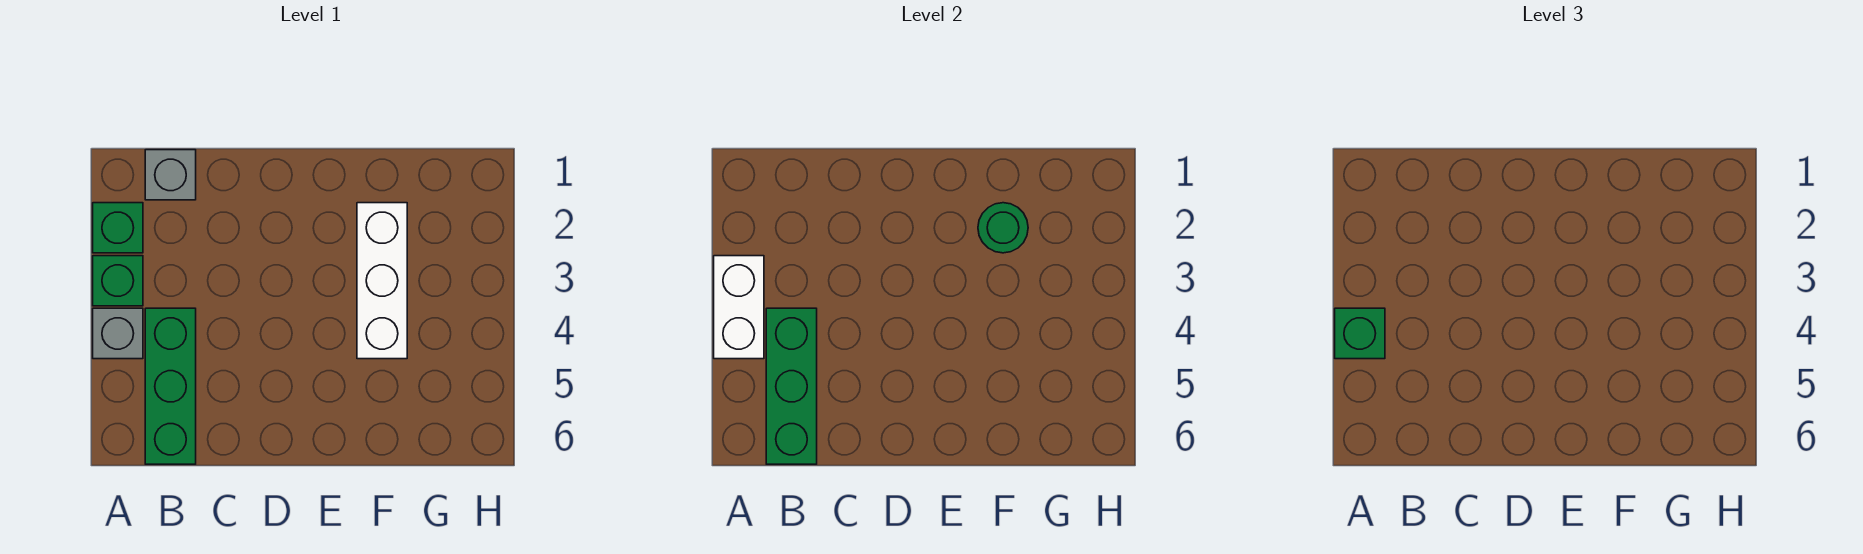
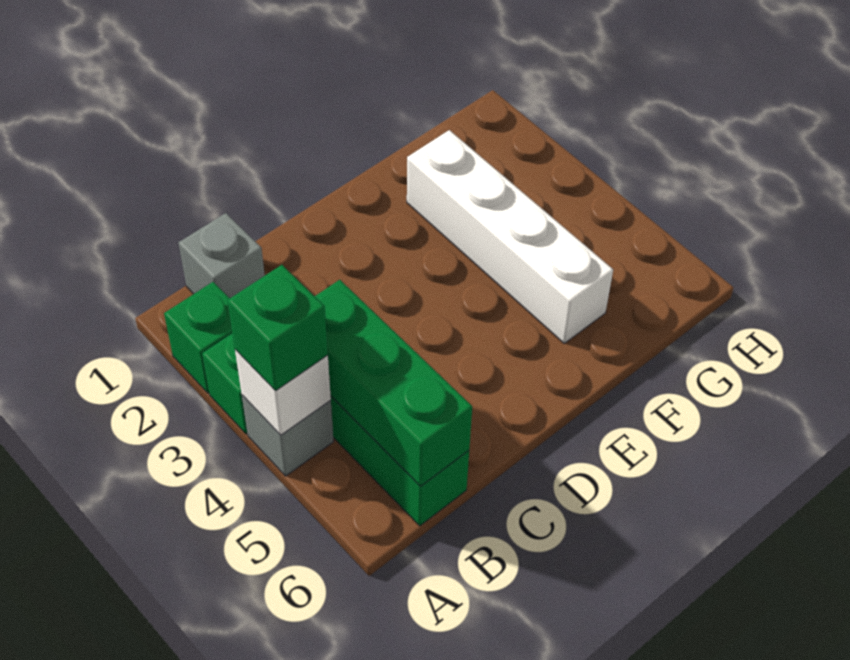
white brick A3:A4 level 2 -> white brick A4 level 2
white brick F2:F4 level 1 -> white brick F2:F5 level 1
green round brick F2 level 2 -> none

